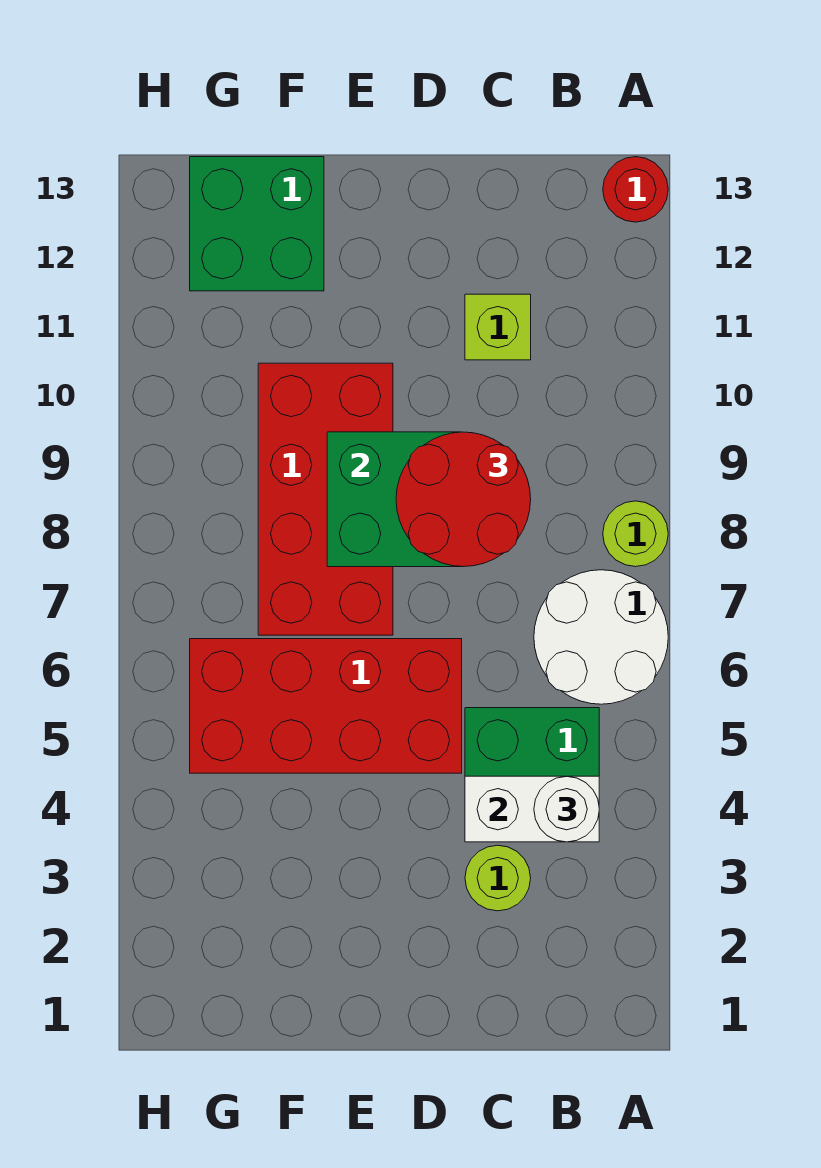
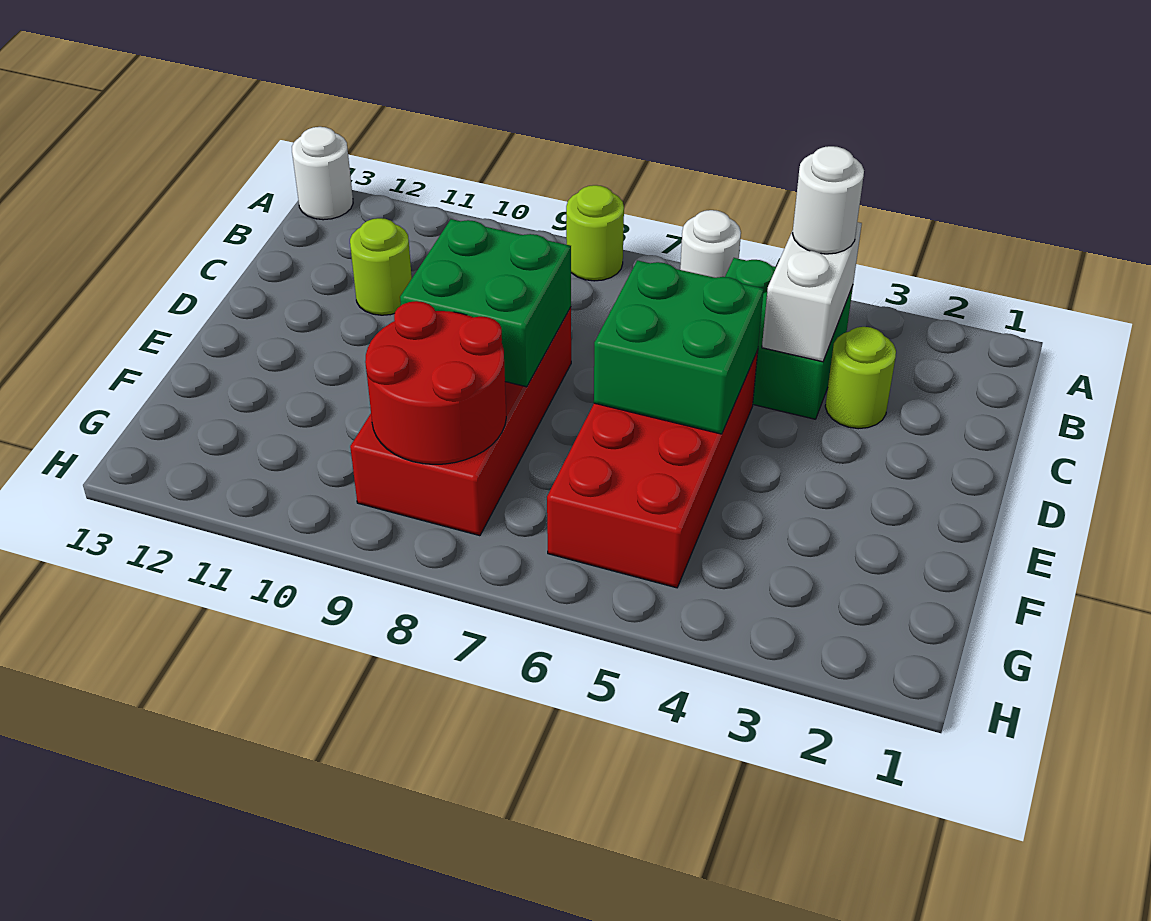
white round brick A6:B7 level 1 -> white round brick A6 level 1
red round brick A13 level 1 -> white round brick A13 level 1
red round brick C8:D9 level 3 -> red round brick F8:G9 level 2
lime brick C11 level 1 -> lime round brick C11 level 1
red brick E7:F10 level 1 -> red brick D8:G9 level 1
green brick F12:G13 level 1 -> green brick D5:E6 level 2

